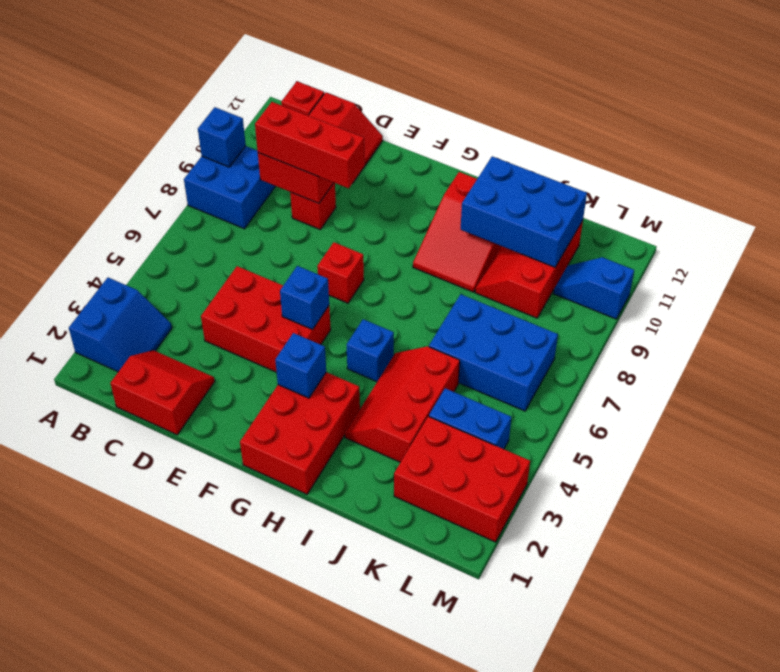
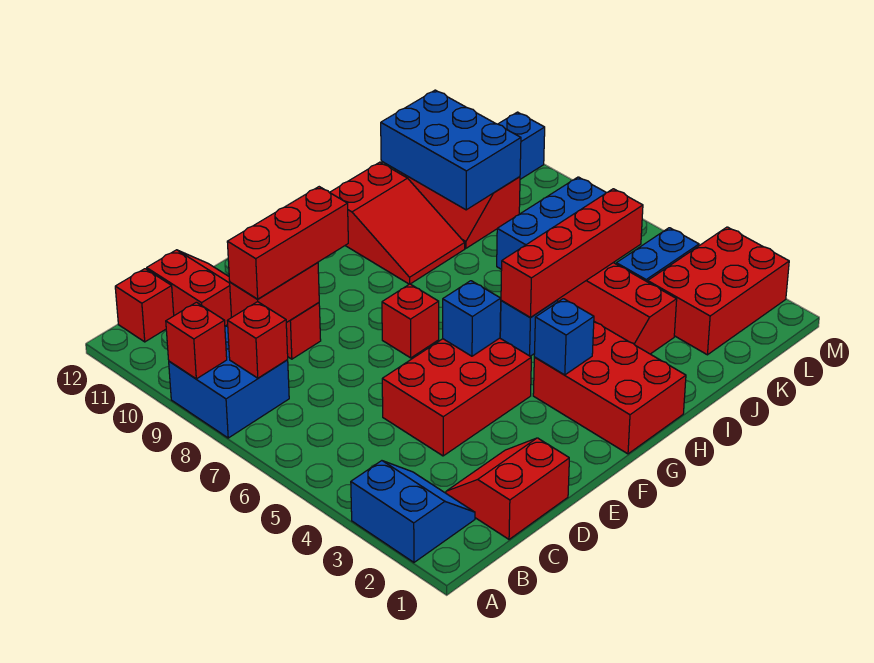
blue brick A9 level 2 -> red brick A9 level 2
none -> red brick B8 level 2
none -> red brick H5:K5 level 2
blue brick I10:K11 level 2 -> blue brick J9:K11 level 2

